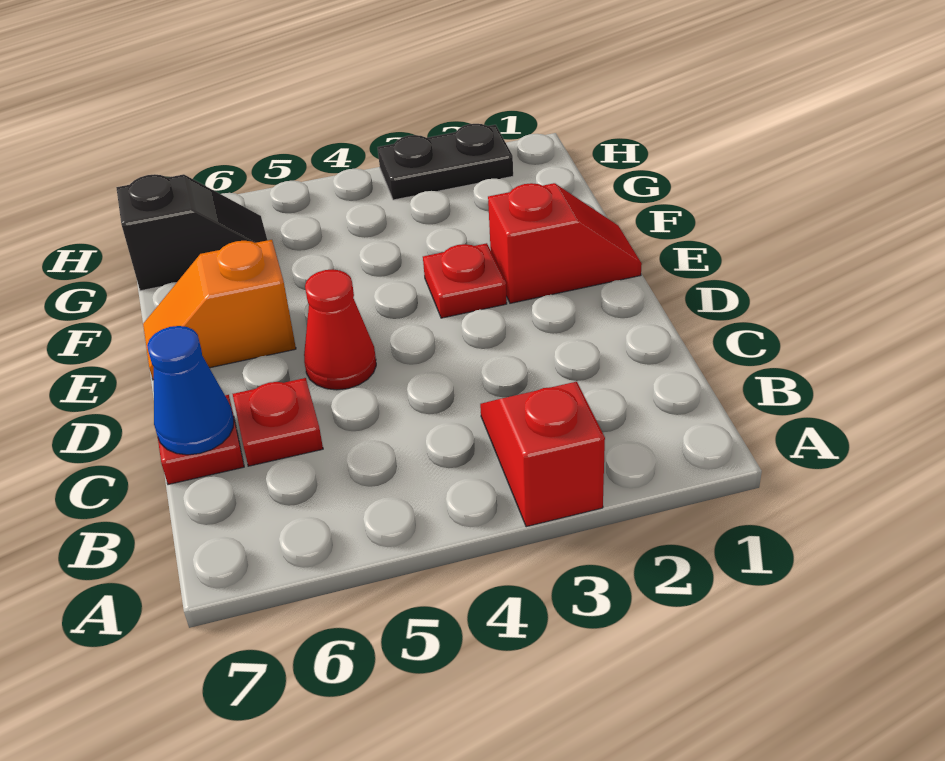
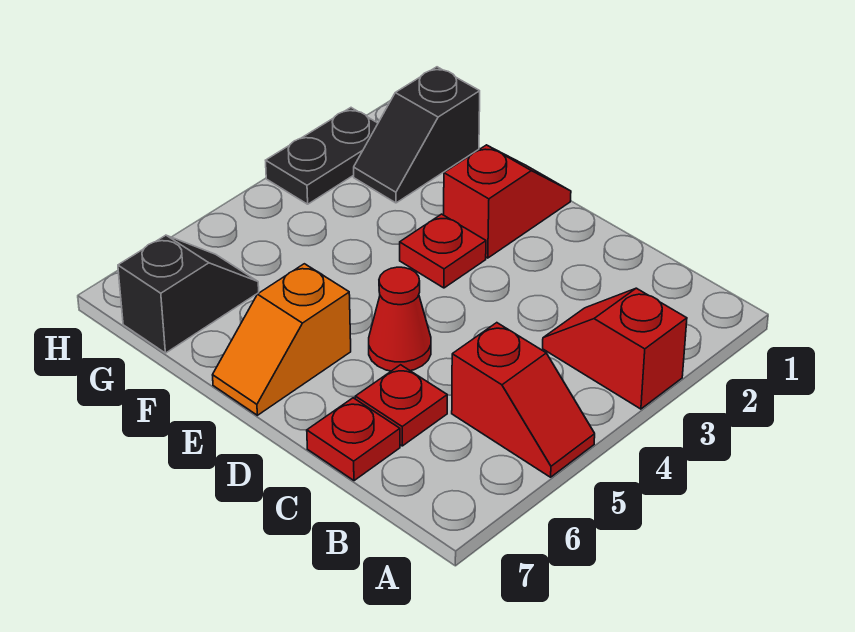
none -> red slope A5:B5 level 1 top B
blue cone C7 level 2 -> none
none -> black slope G1:G2 level 1 top 1

